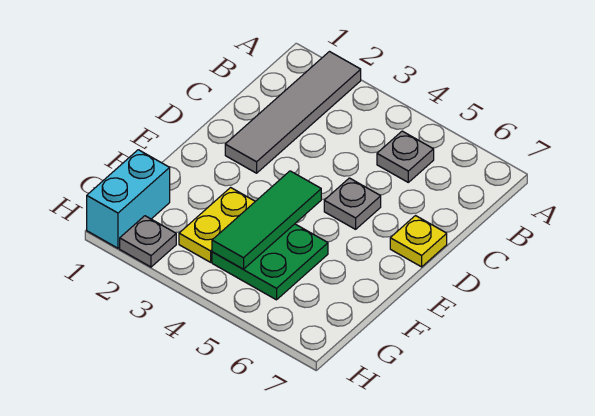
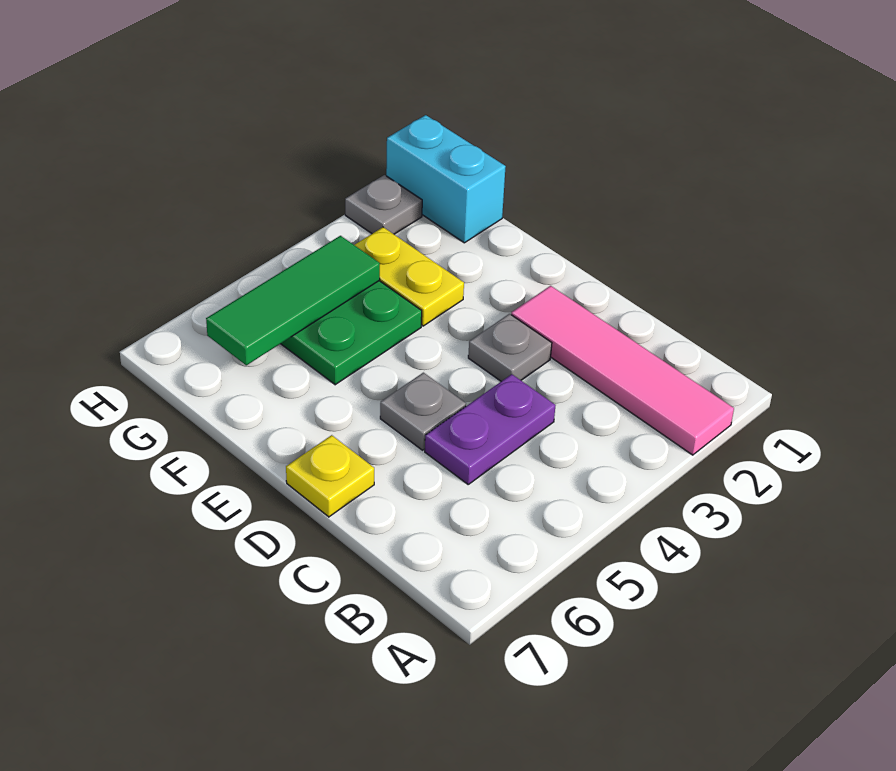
grey tile A2:D2 level 1 -> pink tile A2:D2 level 1
grey plate B5 level 1 -> grey plate D3 level 1
none -> purple plate C4:C5 level 1
green tile E4:G4 level 2 -> green tile G4:G6 level 2

